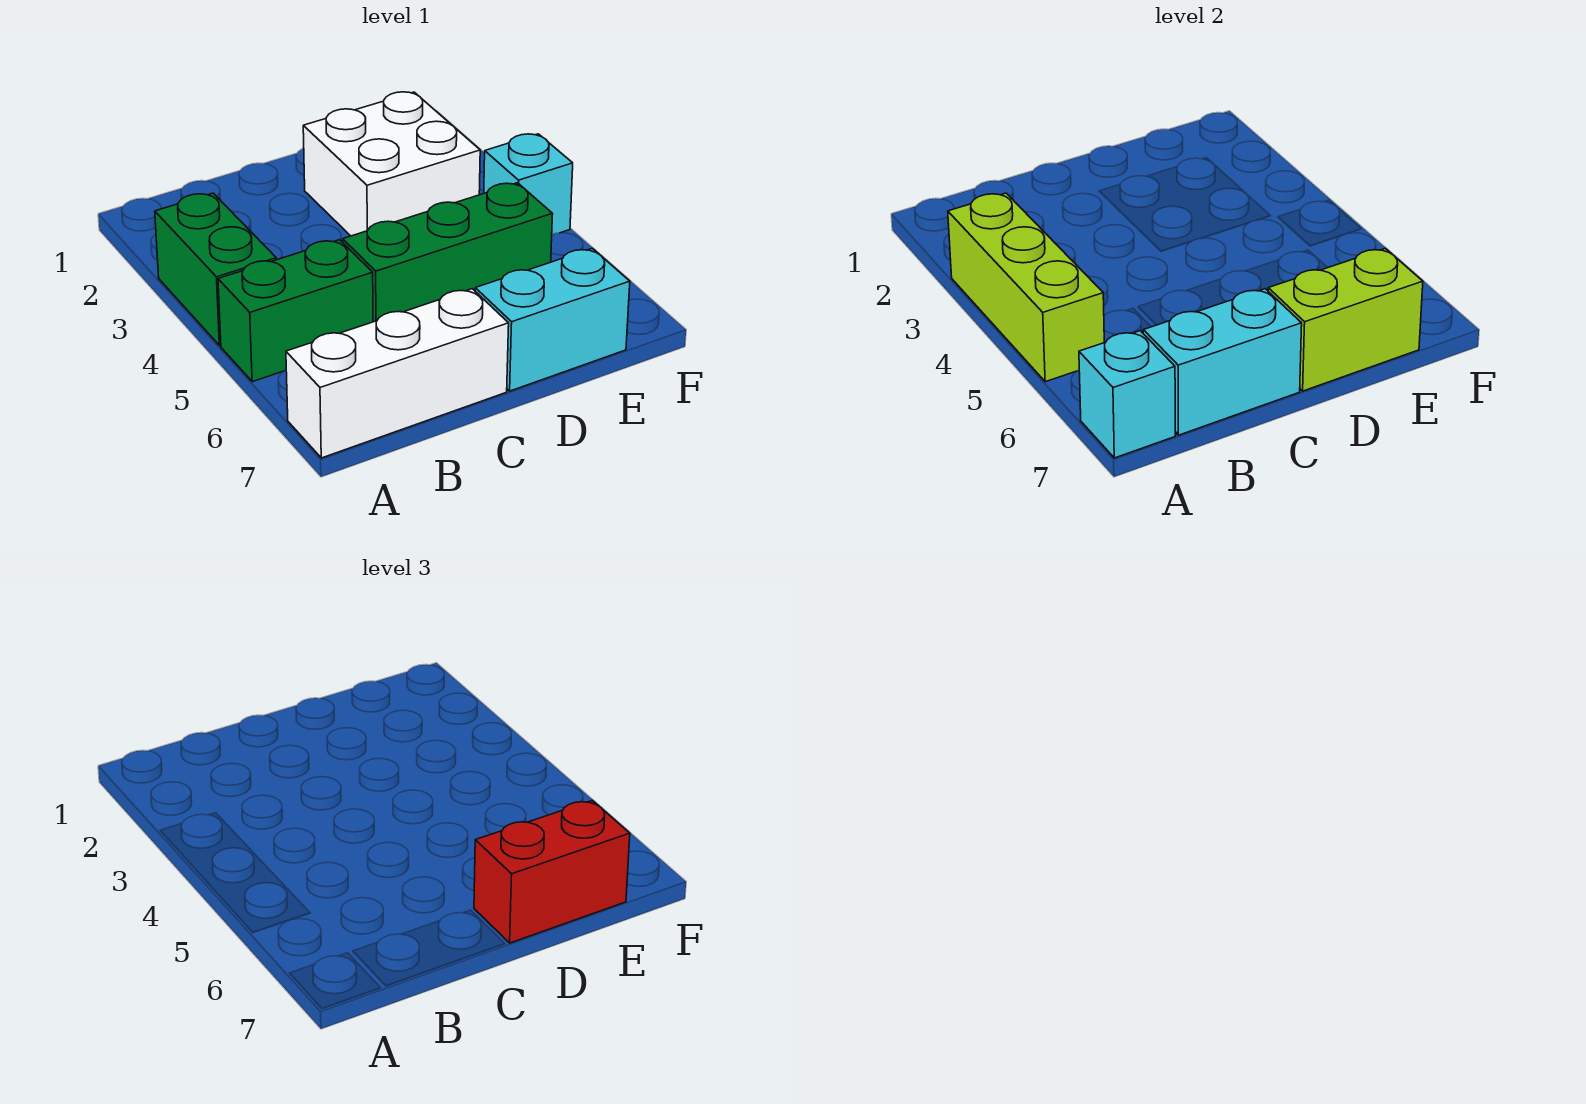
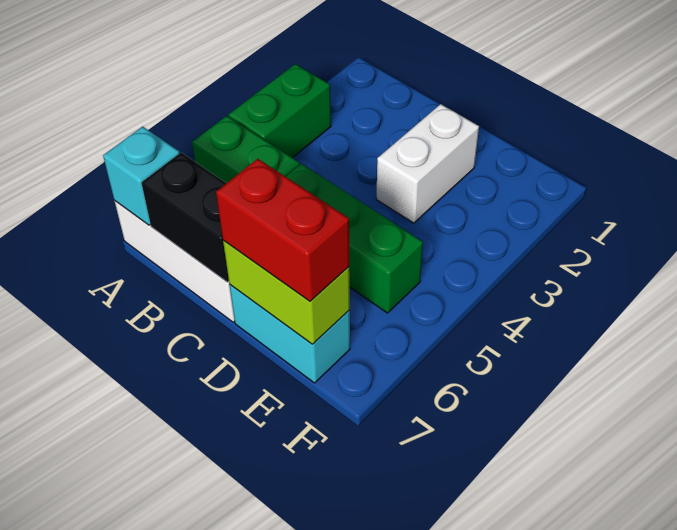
lime brick A3:A5 level 2 -> none
cyan brick B7:C7 level 2 -> black brick B7:C7 level 2
white brick D2:E3 level 1 -> white brick D2:D3 level 1
cyan brick F4 level 1 -> none

